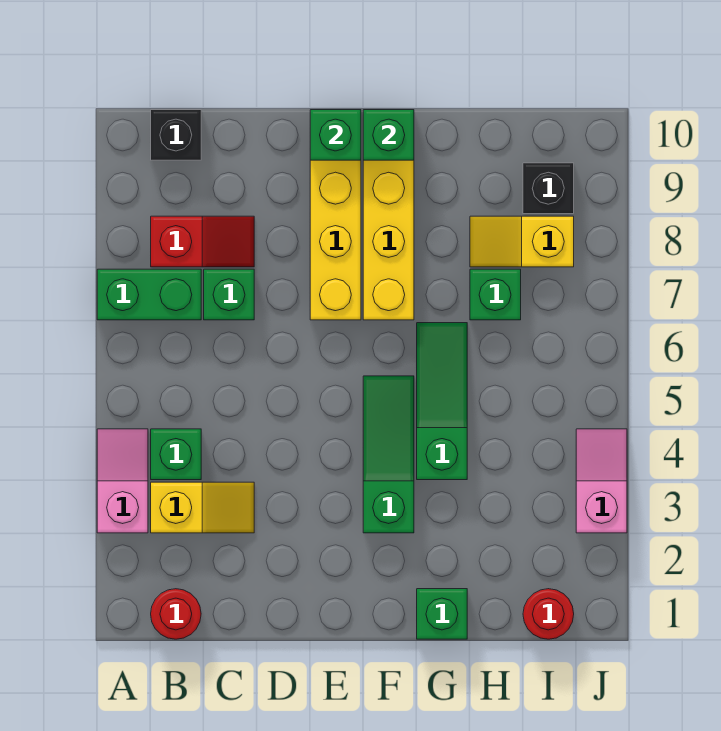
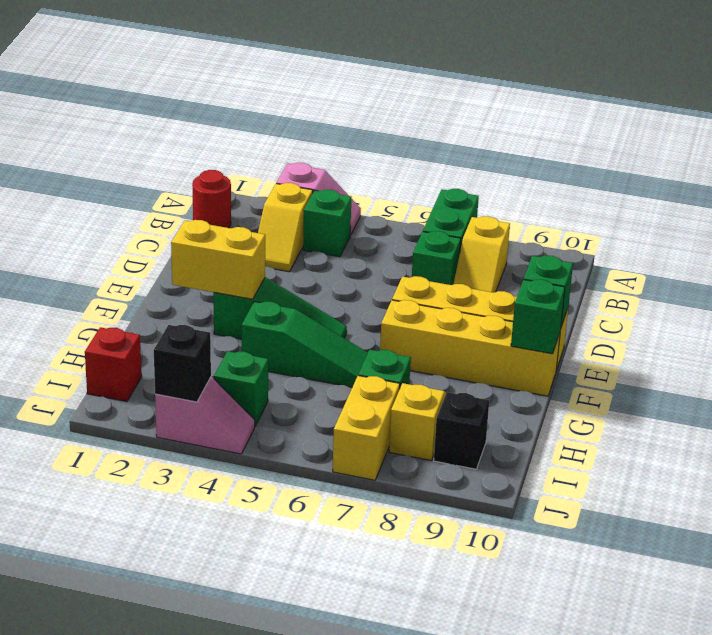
red slope B8:C8 level 1 top B -> yellow slope B8:C8 level 1 top B
black brick B10 level 1 -> black brick J3 level 2
none -> yellow brick F2:F3 level 2
green brick G1 level 1 -> green brick I4 level 1
red round brick I1 level 1 -> red brick I1 level 1
none -> yellow brick I7:J7 level 1

